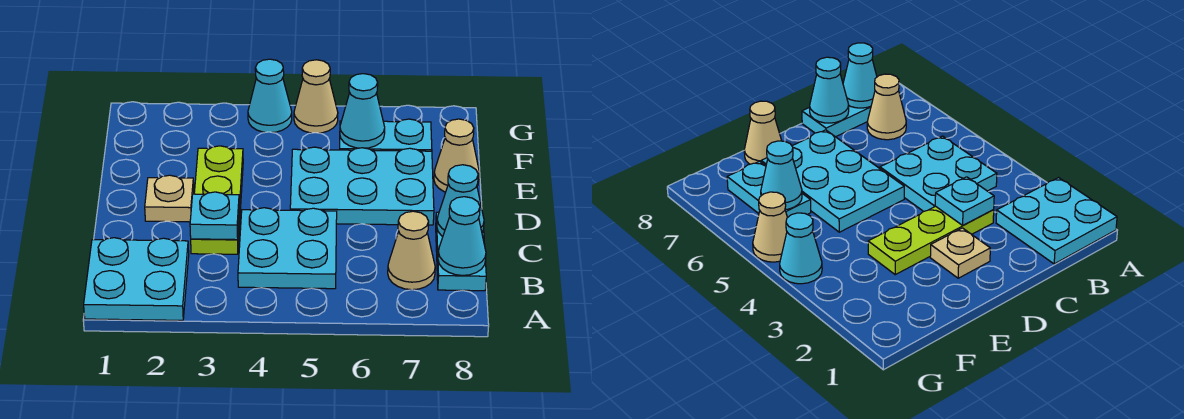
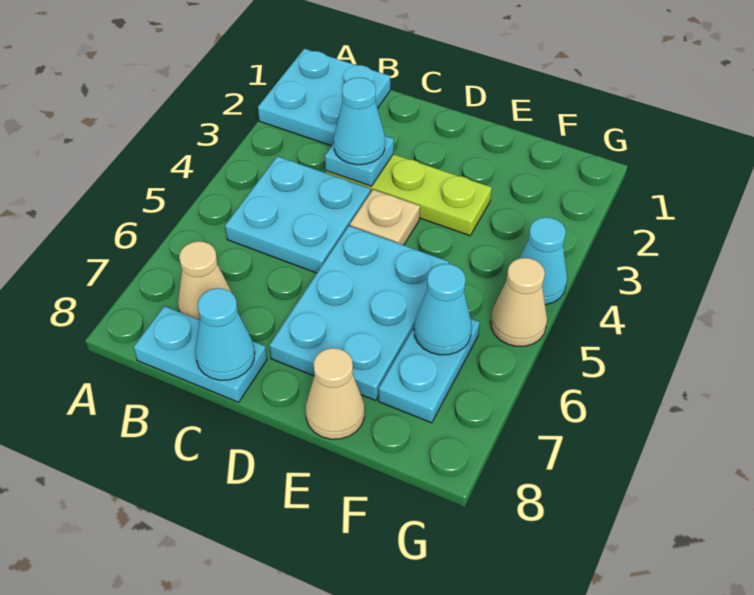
cyan cone B8 level 2 -> cyan cone C3 level 3
tan plate D2 level 1 -> tan plate D4 level 1

